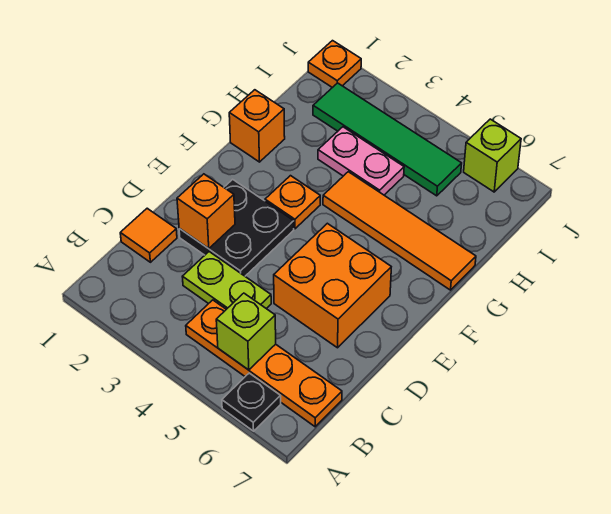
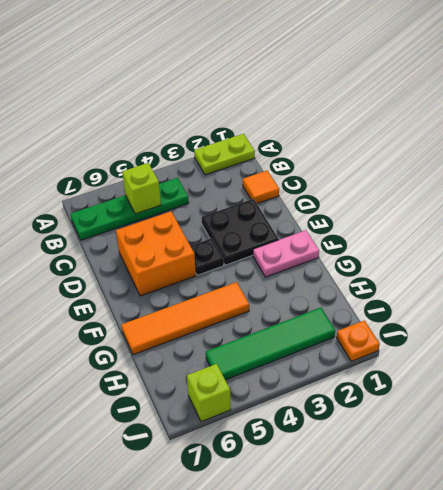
black plate A6 level 1 -> black plate E4 level 1
orange plate B4:B7 level 1 -> green plate B4:B7 level 1
lime plate C3:C4 level 1 -> lime plate A1:A2 level 1
orange brick D2 level 2 -> none
orange plate F3 level 1 -> none
orange brick G1 level 1 -> none
pink plate H3:H4 level 1 -> pink plate F1:F2 level 1

